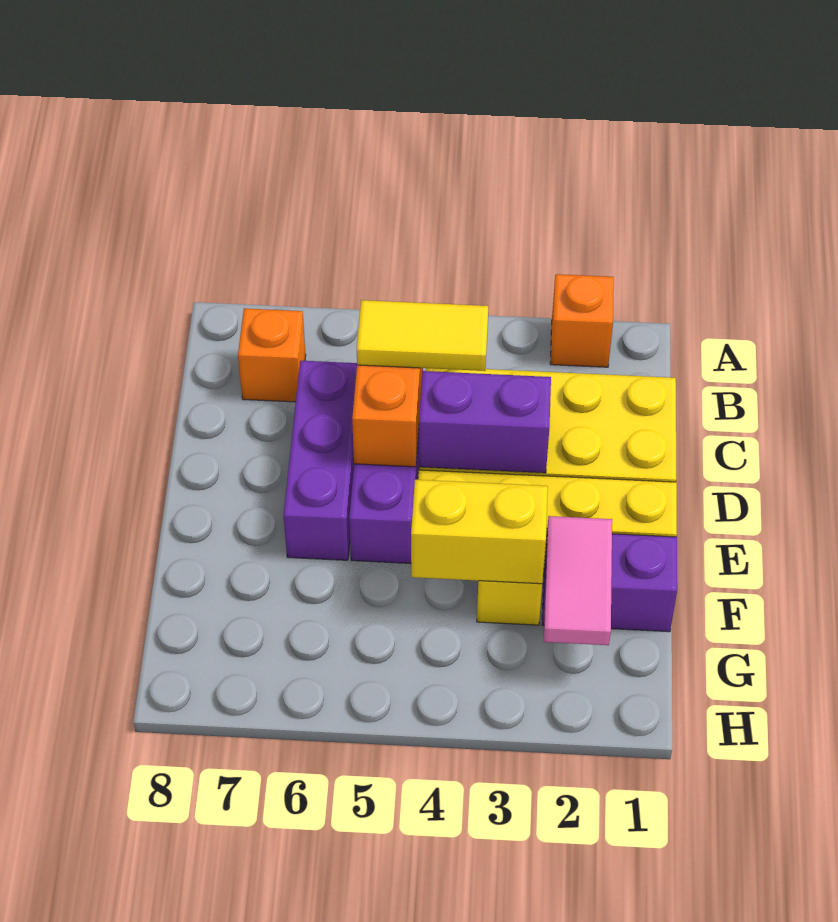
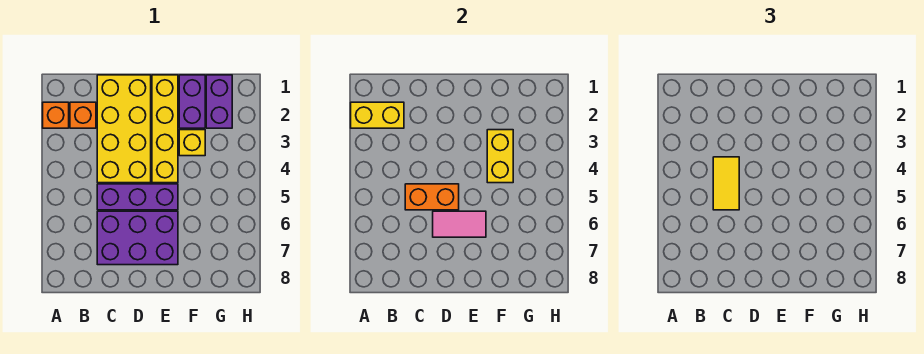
none -> yellow brick A2:B2 level 2
orange brick B7 level 1 -> orange brick B2 level 1
purple brick C6:E6 level 1 -> purple brick C6:E7 level 1
purple brick D3:D4 level 2 -> purple brick G1:G2 level 1
pink tile F2:G2 level 2 -> pink tile D6:E6 level 2

